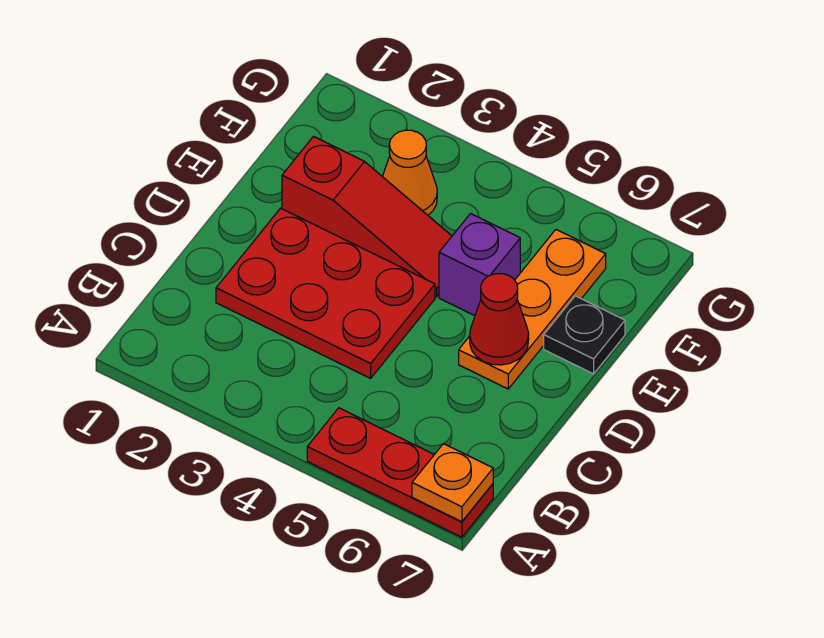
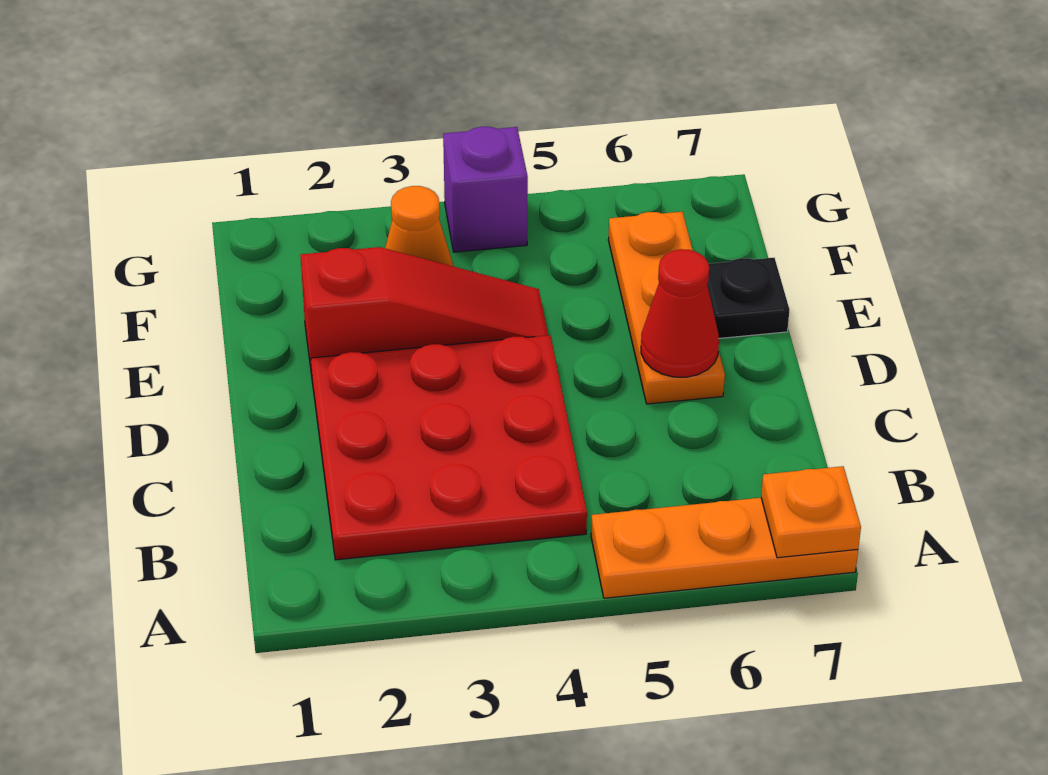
red plate A5:A7 level 1 -> orange plate A5:A7 level 1
red plate C2:D4 level 1 -> red plate B2:D4 level 1
purple brick E5 level 1 -> purple brick G4 level 1

